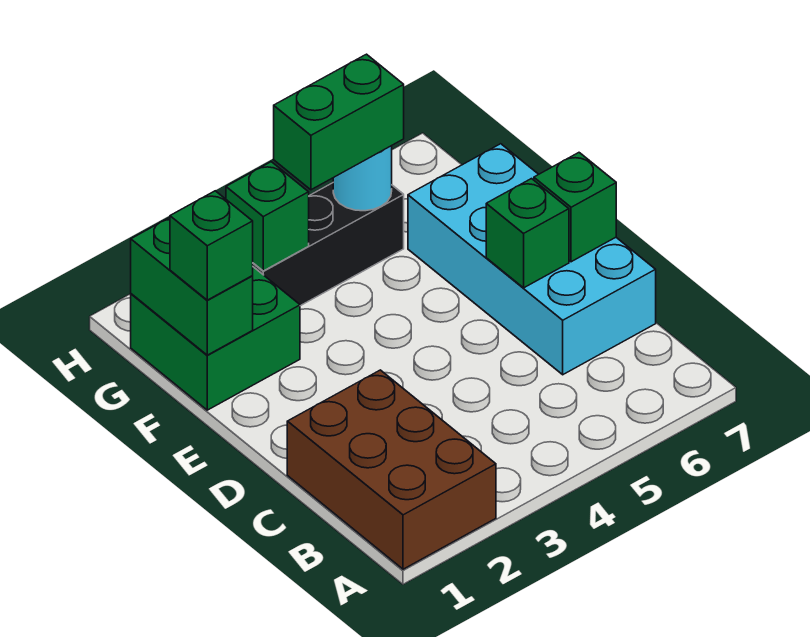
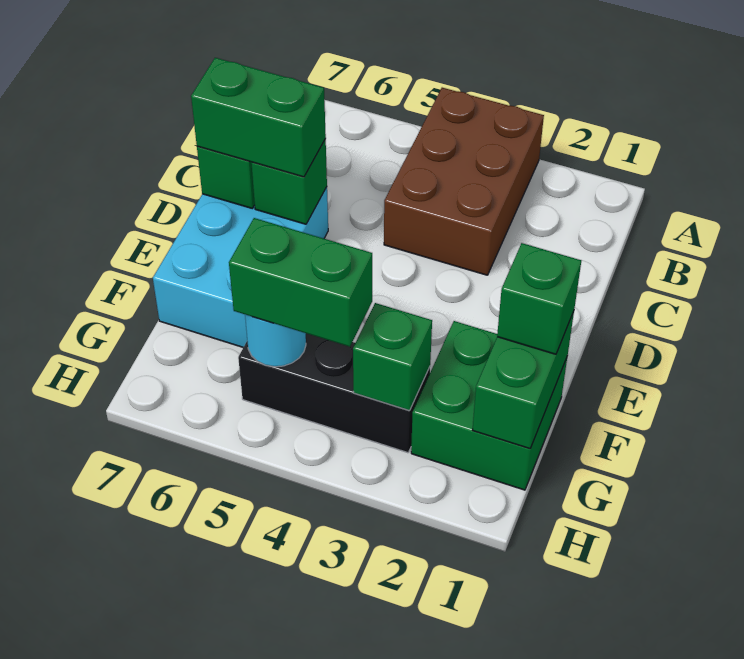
brown brick A1:C2 level 1 -> brown brick A3:C4 level 1
cyan brick C6:F7 level 1 -> cyan brick D6:F7 level 1
none -> green brick D6:D7 level 3

